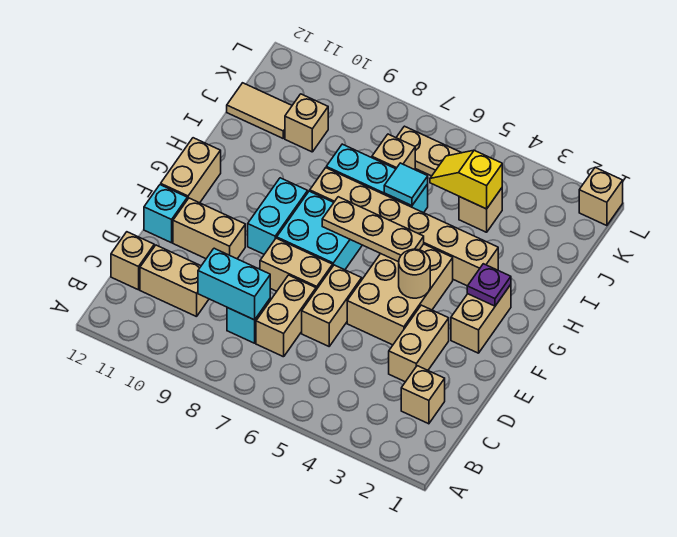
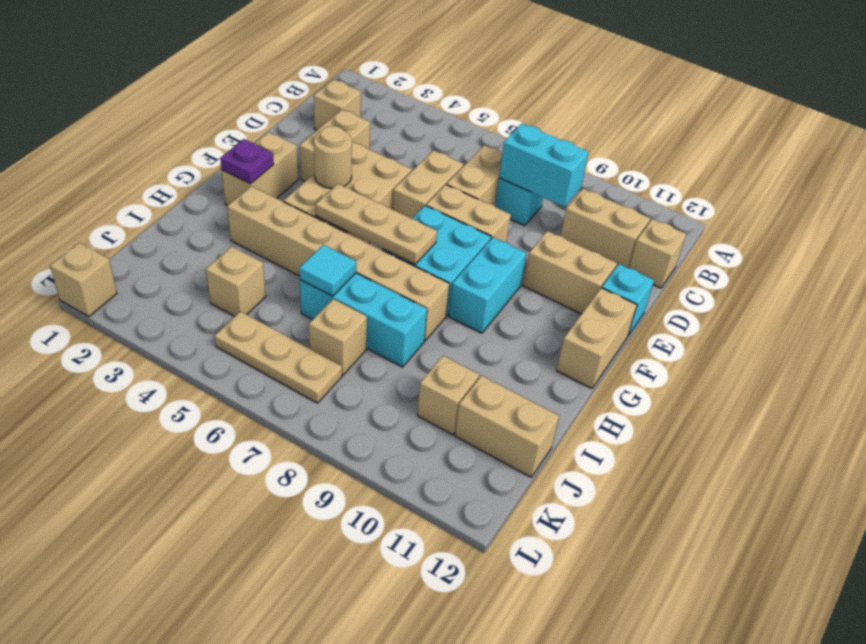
yellow slope J4:J5 level 2 top 4 -> none
tan tile J11:J12 level 1 -> tan brick J11:J12 level 1

